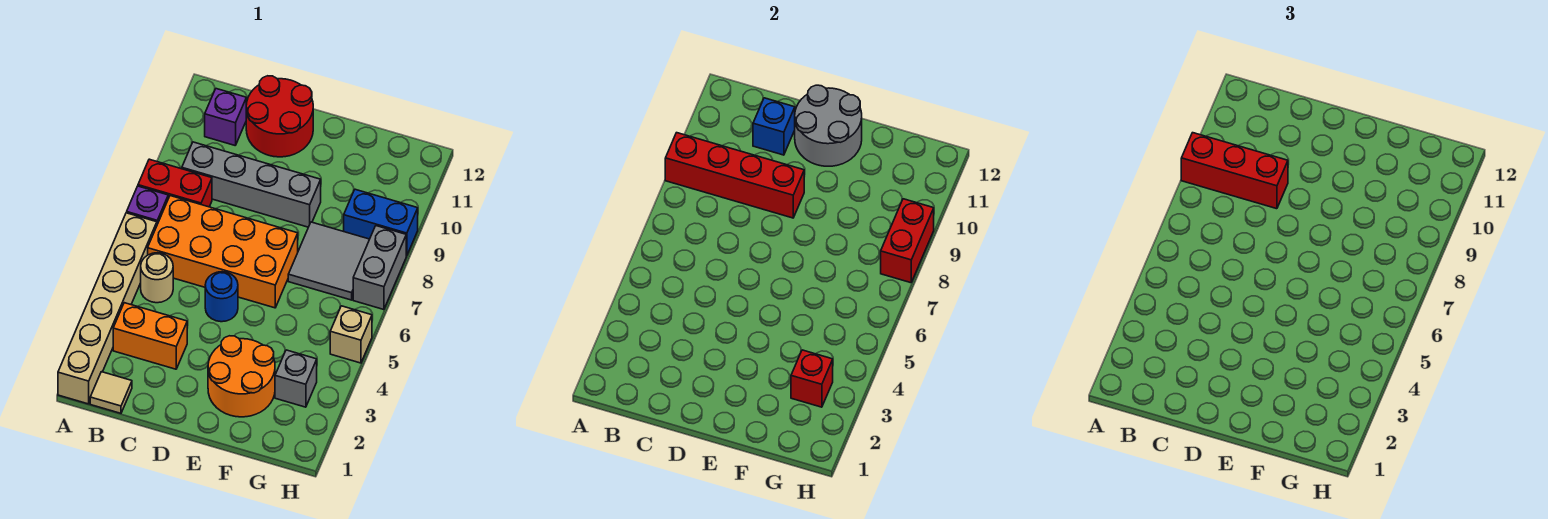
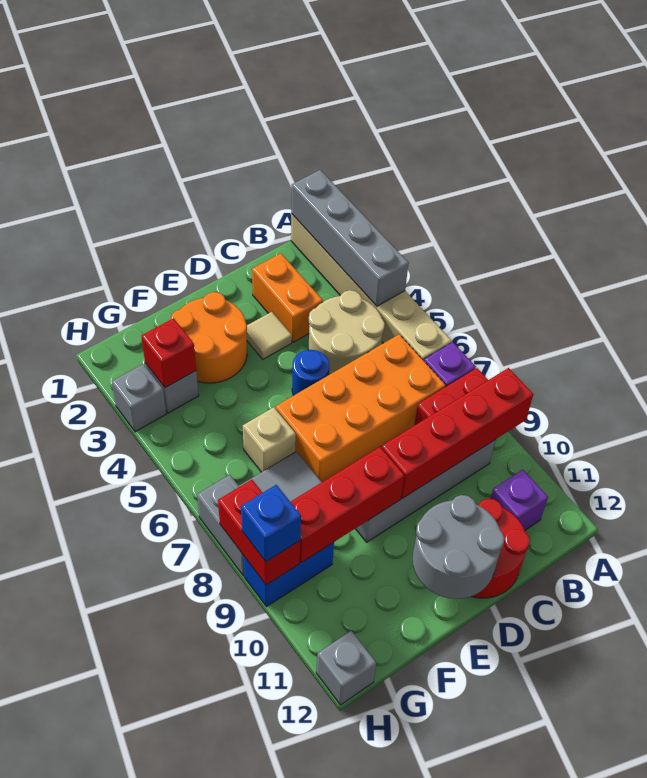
none -> grey brick A1:A4 level 2
red brick A9:C9 level 3 -> red brick E9:G9 level 2
tan tile B1 level 1 -> tan tile D3 level 1
orange brick B3:C3 level 1 -> orange brick C2:C3 level 1
tan round brick B5 level 1 -> tan round brick B4:C5 level 1
blue brick C11 level 2 -> blue brick H9 level 3
none -> grey brick H3 level 1
tan brick H5 level 1 -> tan brick F6 level 1
none -> grey brick H12 level 1

